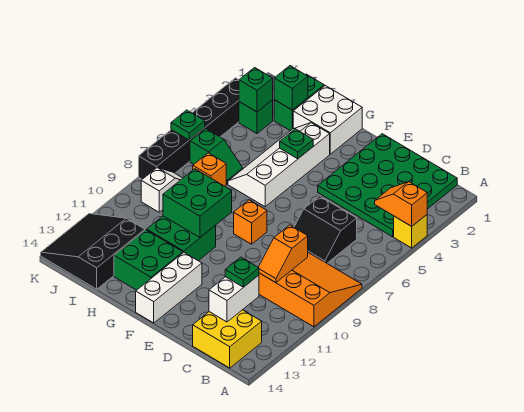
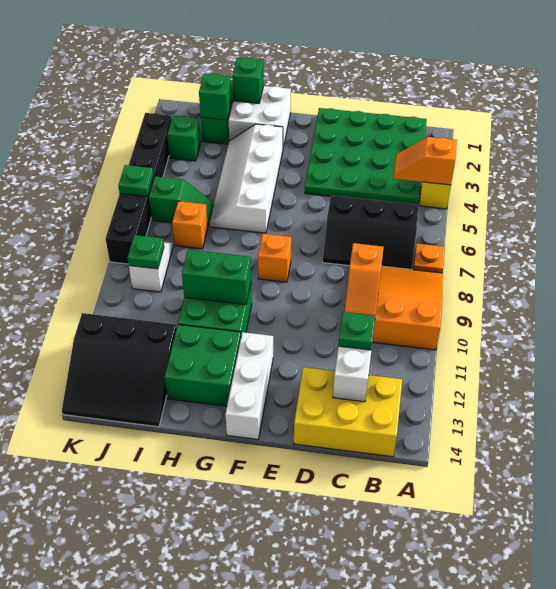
none -> orange plate A7 level 1
yellow brick B13:C14 level 1 -> yellow brick B13:D14 level 1
black slope C6:D7 level 1 top 6 -> black slope B6:D7 level 1 top 6
green plate G4 level 2 -> green plate J9 level 2
green brick G9:H10 level 2 -> green brick G10:H10 level 2
black slope I12:K14 level 1 top I -> black slope I12:K14 level 1 top 12
green brick J3 level 2 -> green brick H1 level 2

